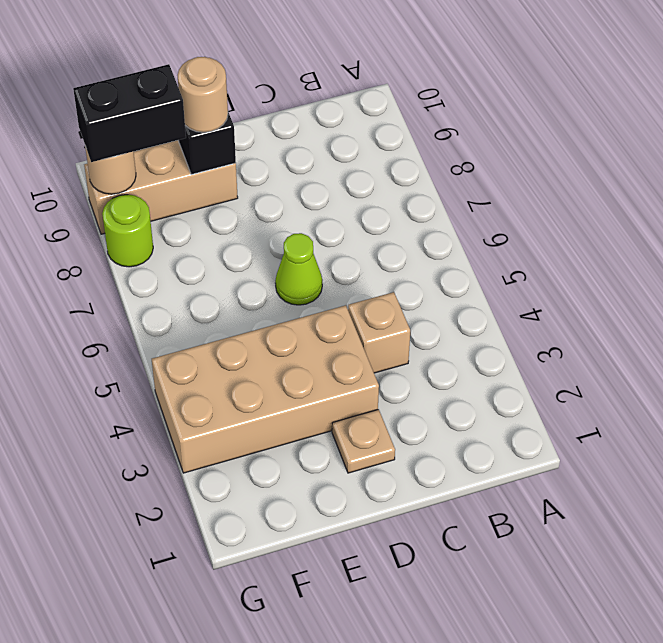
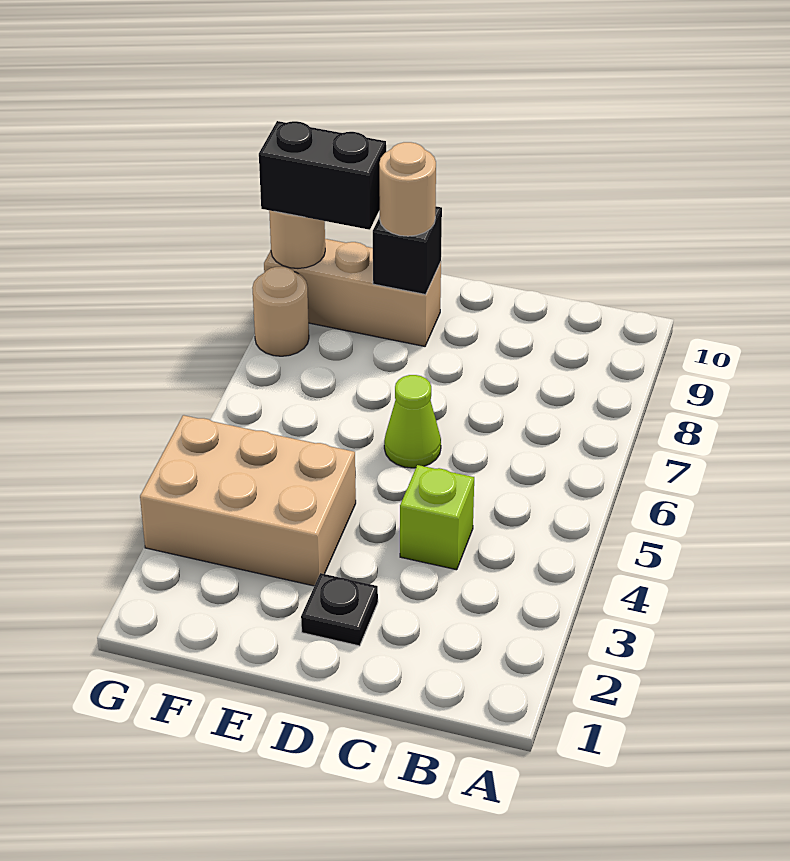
tan brick C4 level 1 -> lime brick C4 level 1
tan plate D2 level 1 -> black plate D2 level 1
tan brick D3:G4 level 1 -> tan brick E3:G4 level 1
lime round brick G8 level 1 -> tan round brick G8 level 1

